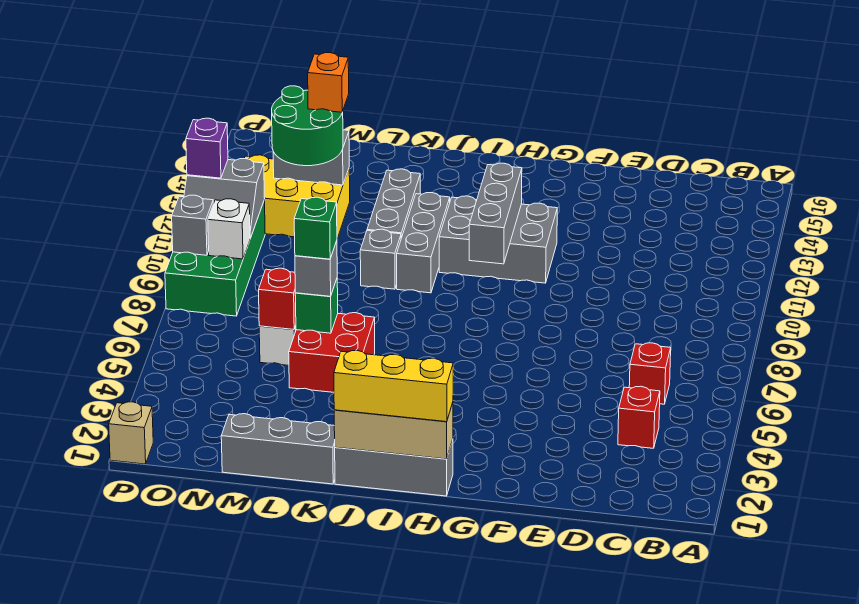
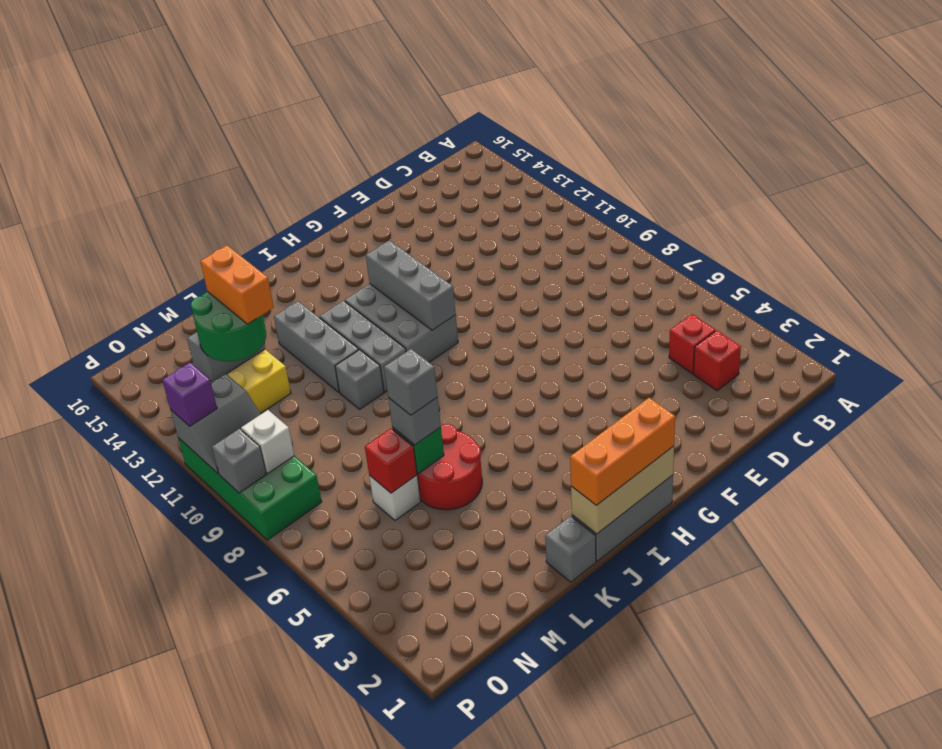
red brick C6 level 1 -> red brick C3 level 1
grey brick G11:I12 level 1 -> grey brick H10:I12 level 1
yellow brick H1:J1 level 3 -> orange brick H1:J1 level 3
grey brick K1:M1 level 1 -> grey brick K1 level 1
red brick K5:L6 level 1 -> red round brick K5:L6 level 1
green brick L6 level 4 -> grey brick L6 level 4
orange brick M13 level 4 -> orange brick M12:M13 level 4
tan brick P1 level 1 -> none

